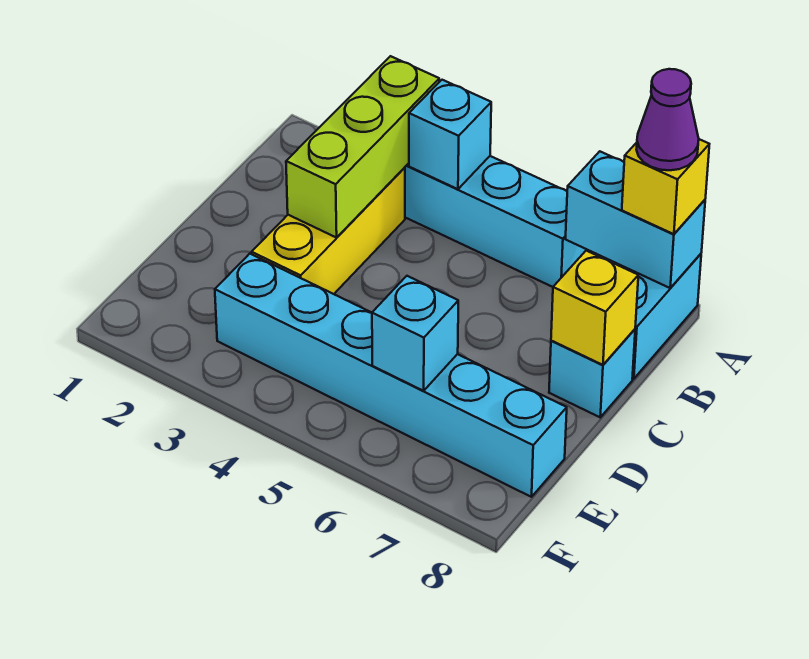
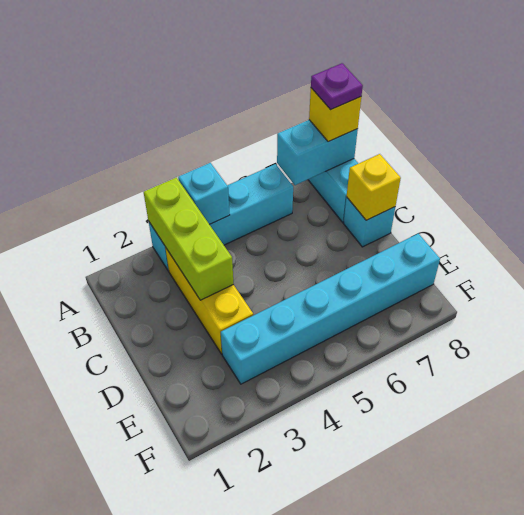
purple cone A8 level 4 -> purple plate A8 level 4
cyan brick E6 level 2 -> none

